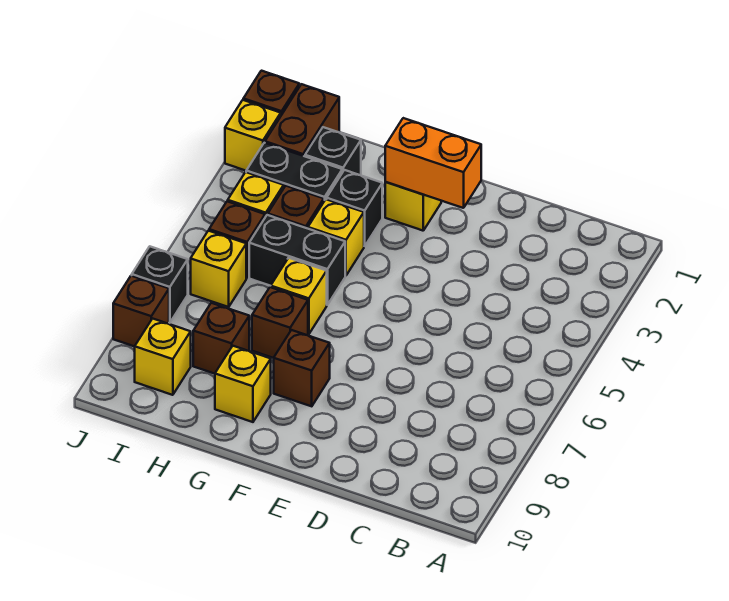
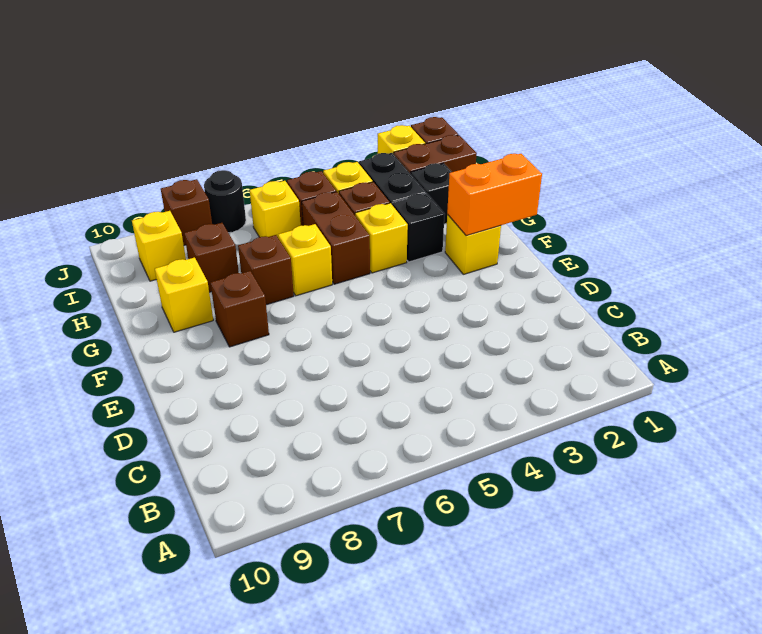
orange brick E2:F2 level 2 -> orange brick F1:F2 level 2
black brick G5:H5 level 1 -> brown brick G5:H5 level 1
black brick J7 level 1 -> black round brick J7 level 1

